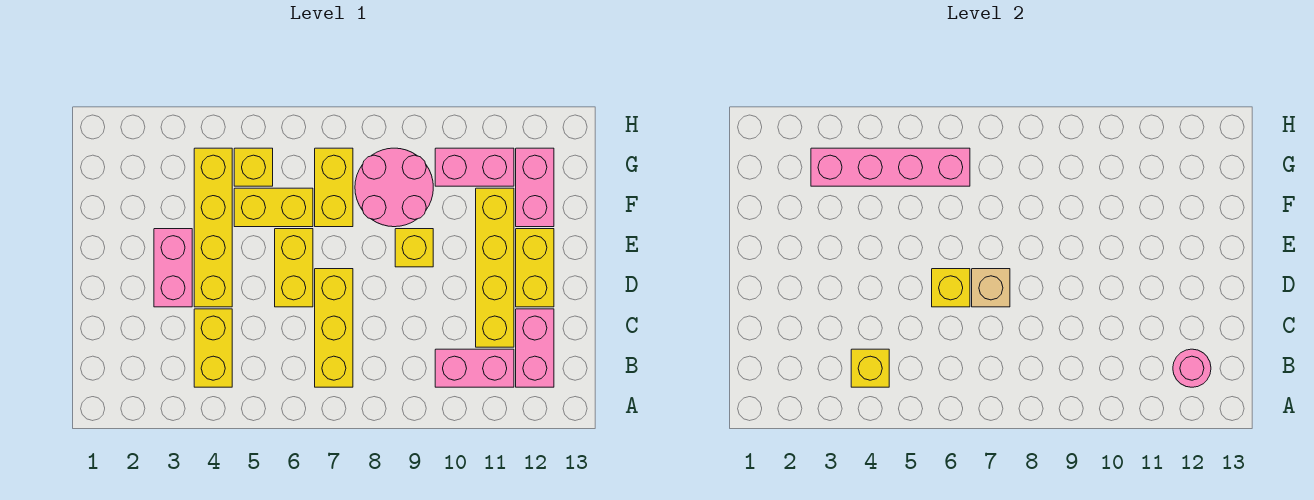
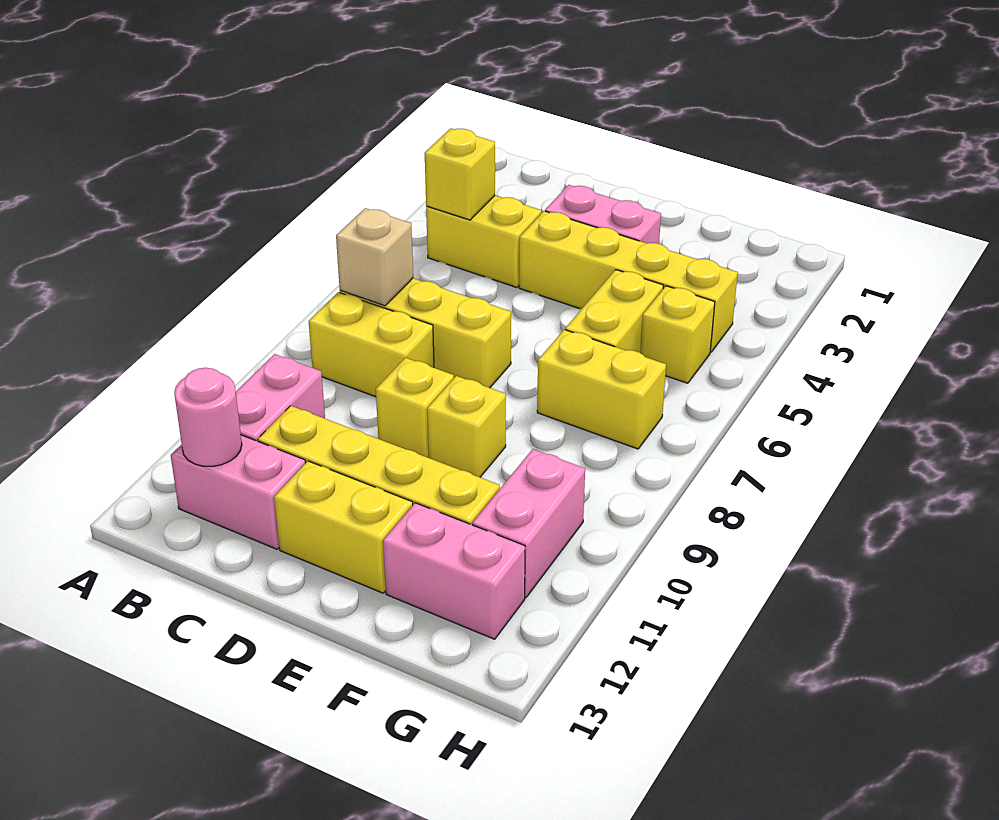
yellow brick D6:E6 level 1 -> yellow brick B8:C8 level 1
yellow brick D6 level 2 -> yellow brick D9 level 1
tan brick D7 level 2 -> tan brick B7 level 2
pink round brick F8:G9 level 1 -> none
pink brick G3:G6 level 2 -> none

